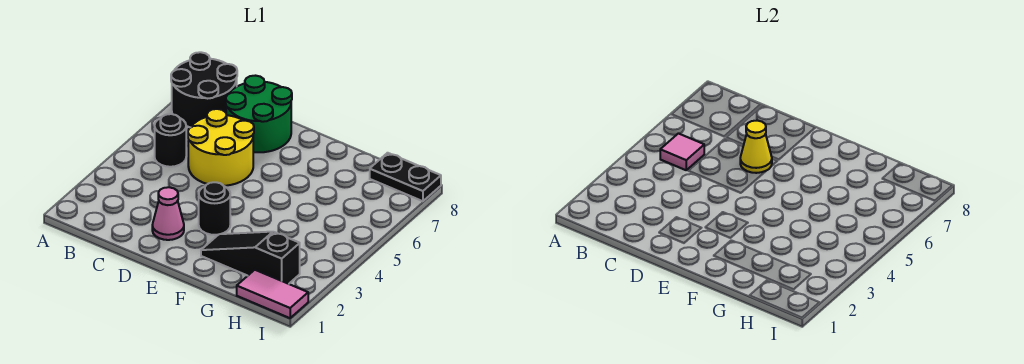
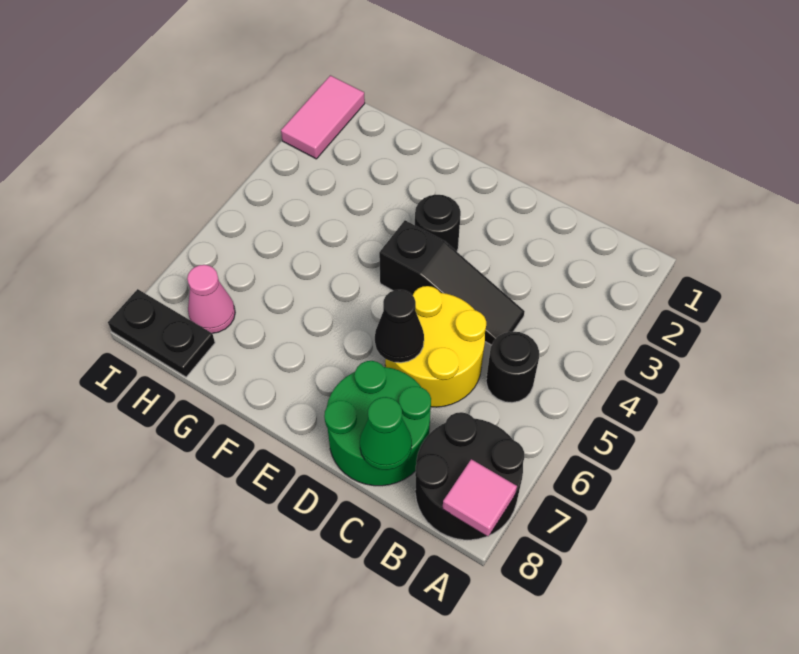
pink tile B5 level 2 -> pink tile A8 level 2
none -> green cone C8 level 2
pink cone D2 level 1 -> pink cone H7 level 1
yellow cone D6 level 2 -> black cone D6 level 2
black slope F2:H2 level 1 top H -> black slope C4:E4 level 1 top E
pink tile H1:I1 level 1 -> pink tile I1:I2 level 1

